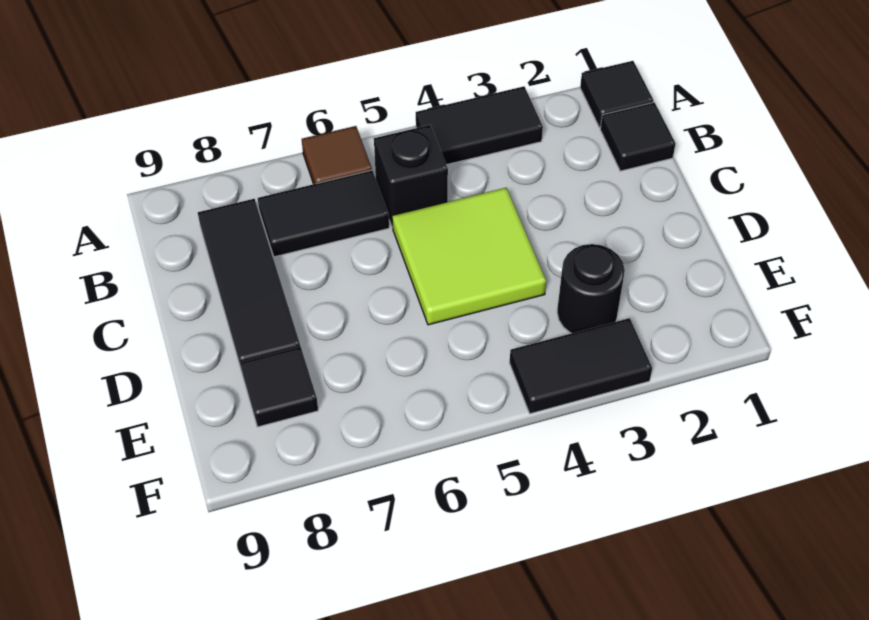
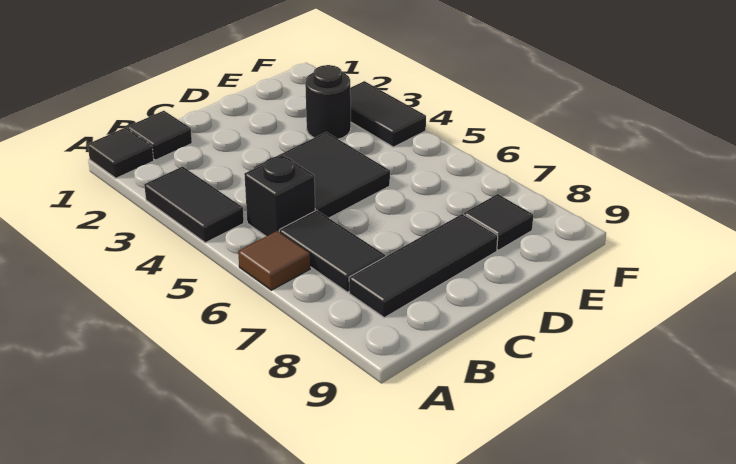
lime tile C4:D5 level 1 -> black tile C4:D5 level 1

